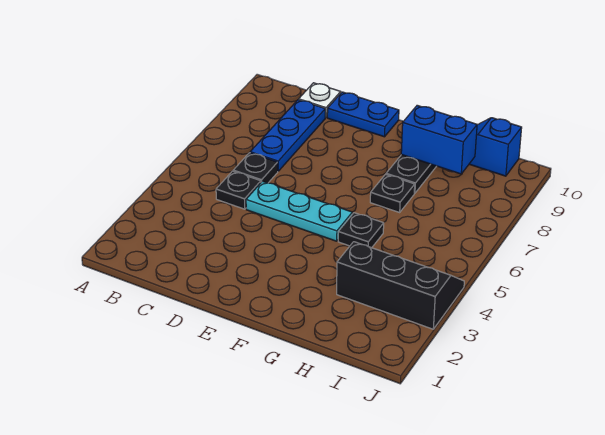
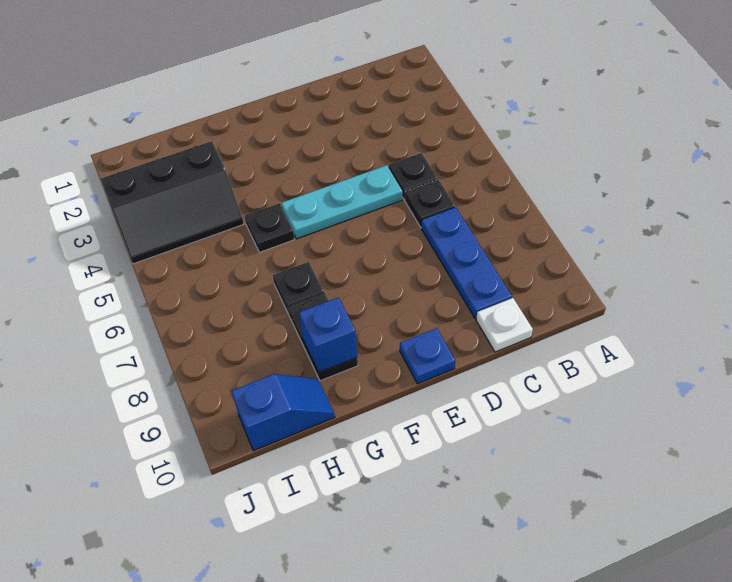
blue plate D10:E10 level 1 -> blue plate E10 level 1
blue brick G9:H9 level 2 -> blue brick G9 level 2

